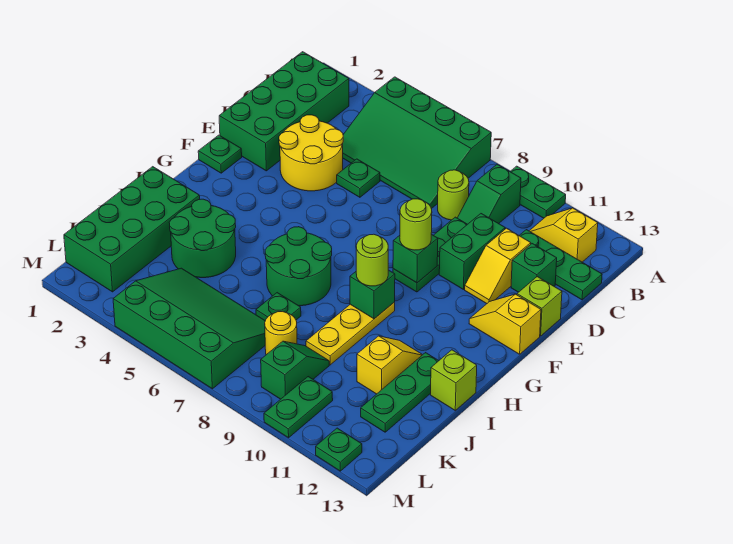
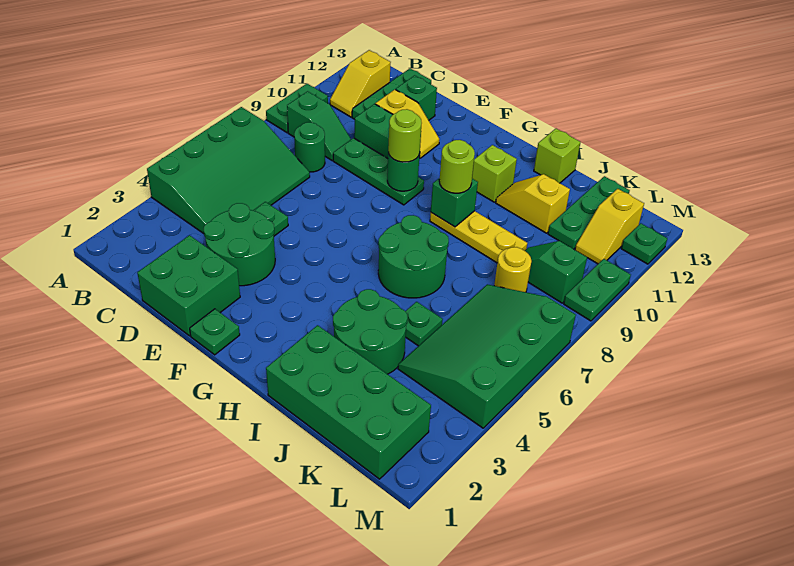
green brick B1:E2 level 1 -> green brick D1:E2 level 1
lime round brick C8 level 1 -> green round brick C8 level 1
yellow round brick D3:E4 level 1 -> green round brick D3:E4 level 1
lime brick E13 level 1 -> lime brick H11 level 1
green brick F9 level 2 -> green round brick F9 level 2
yellow slope F12:F13 level 1 top 13 -> yellow slope L11:L12 level 1 top 12
green plate I12:K12 level 1 -> green plate K11:K13 level 1
green plate J7 level 1 -> green plate J5 level 1
green plate L10:M10 level 1 -> green plate M9:M10 level 1

